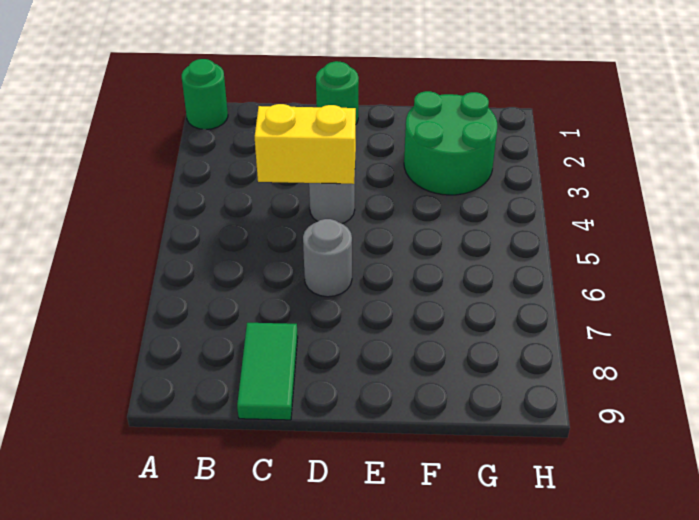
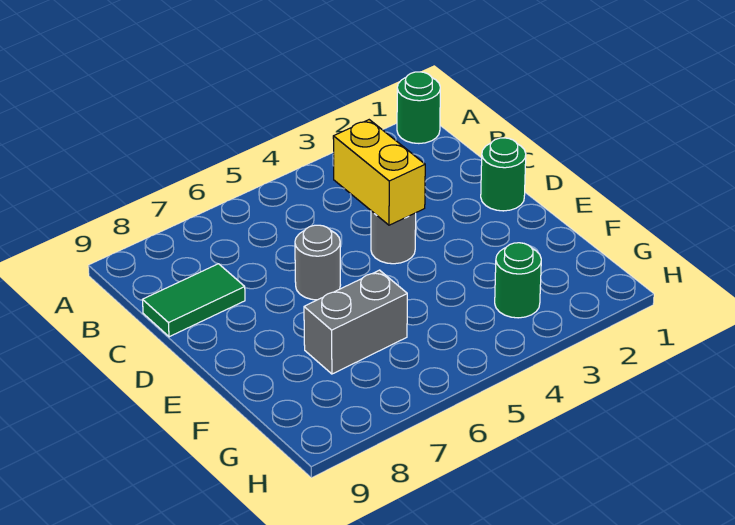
green round brick F2:G3 level 1 -> green round brick G3 level 1
none -> grey brick F6:F7 level 1

